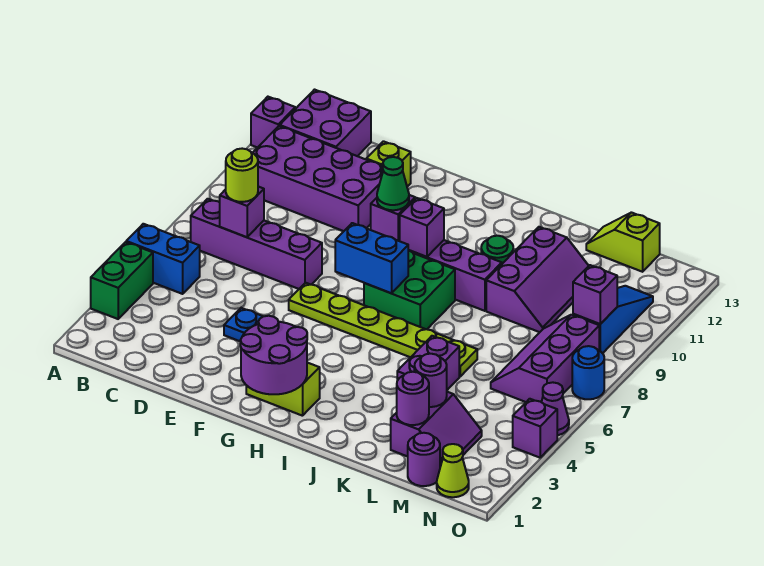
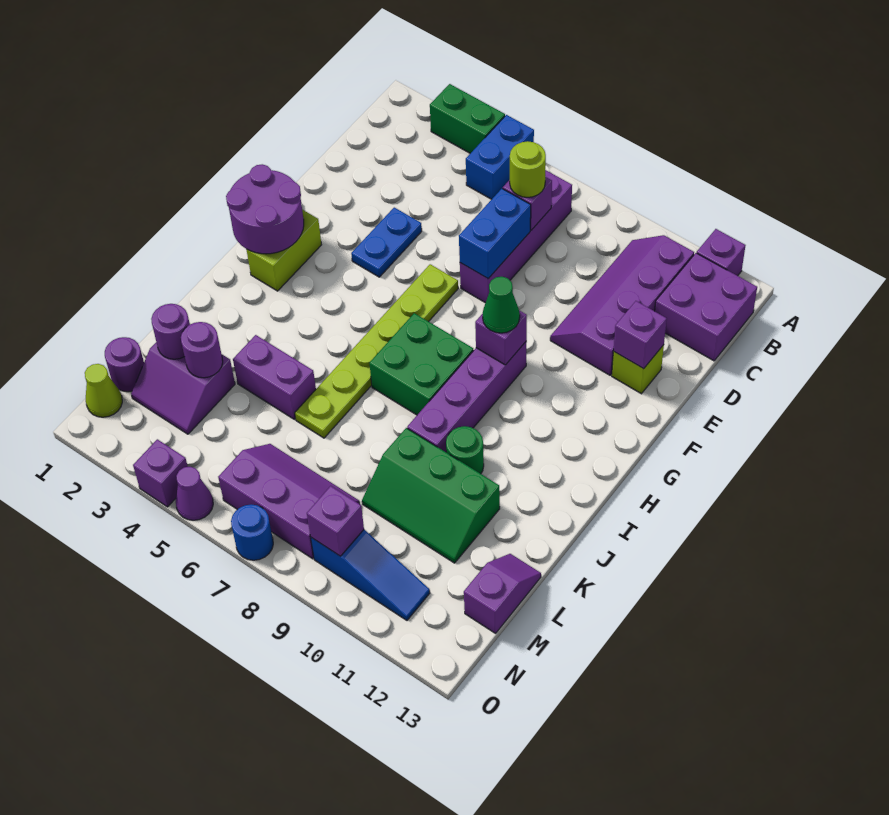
purple brick B10:E11 level 1 -> purple slope B10:E11 level 1 top 11
blue brick G7:H7 level 2 -> blue brick D7:E7 level 2
purple brick H9 level 2 -> purple brick E12 level 2
purple slope K9:L11 level 1 top K -> green slope K9:L11 level 1 top K
lime slope L13:M13 level 1 top M -> purple slope L13:M13 level 1 top M

